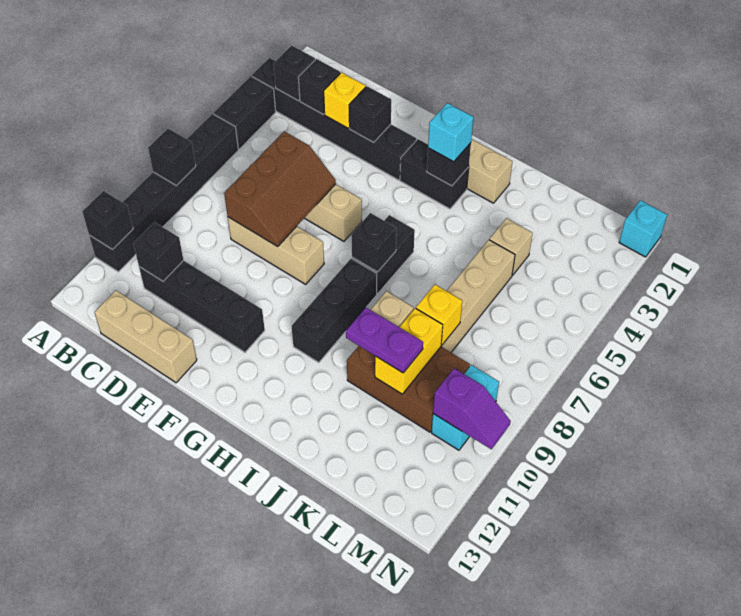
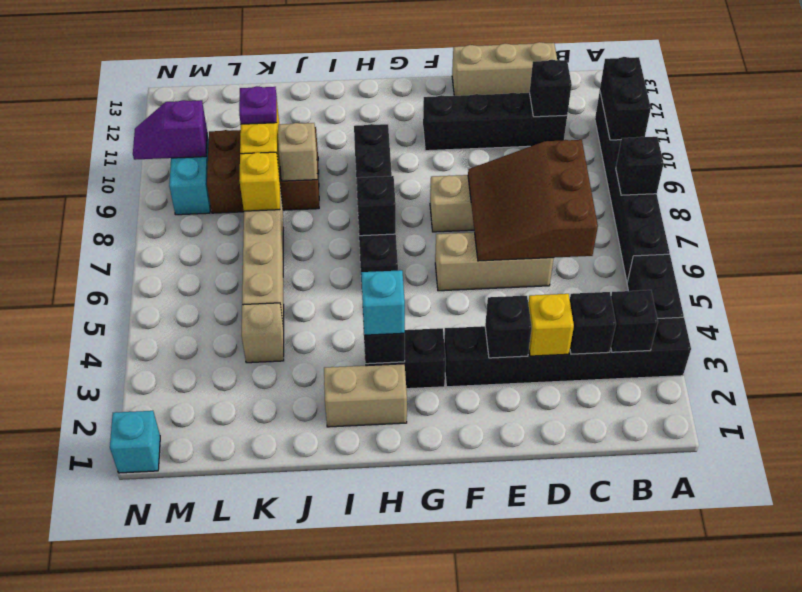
black brick A11 level 2 -> black brick A10:A11 level 2
brown slope D6:E8 level 2 top D -> brown slope C6:E8 level 2 top C
purple plate J10:K10 level 3 -> purple plate K10 level 3

